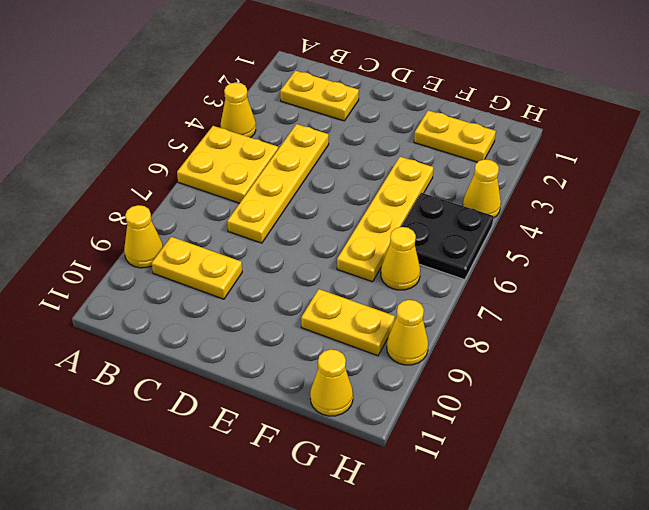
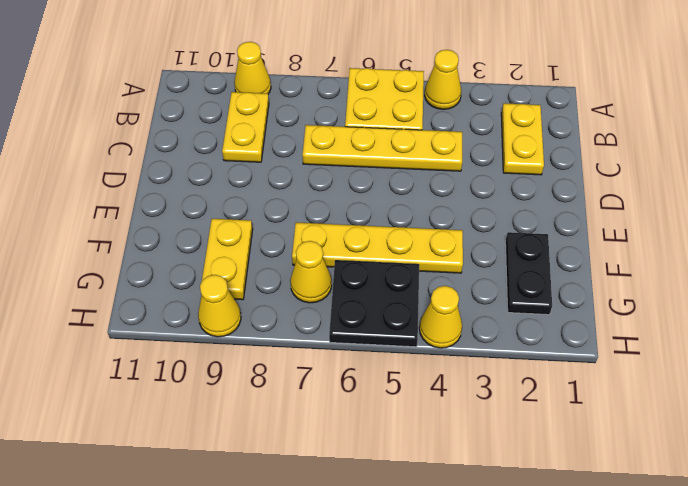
yellow plate F2:G2 level 1 -> black plate F2:G2 level 1
yellow cone G11 level 1 -> none

